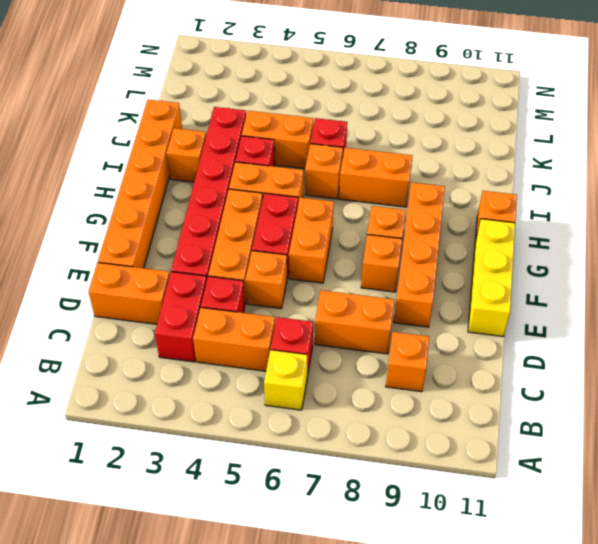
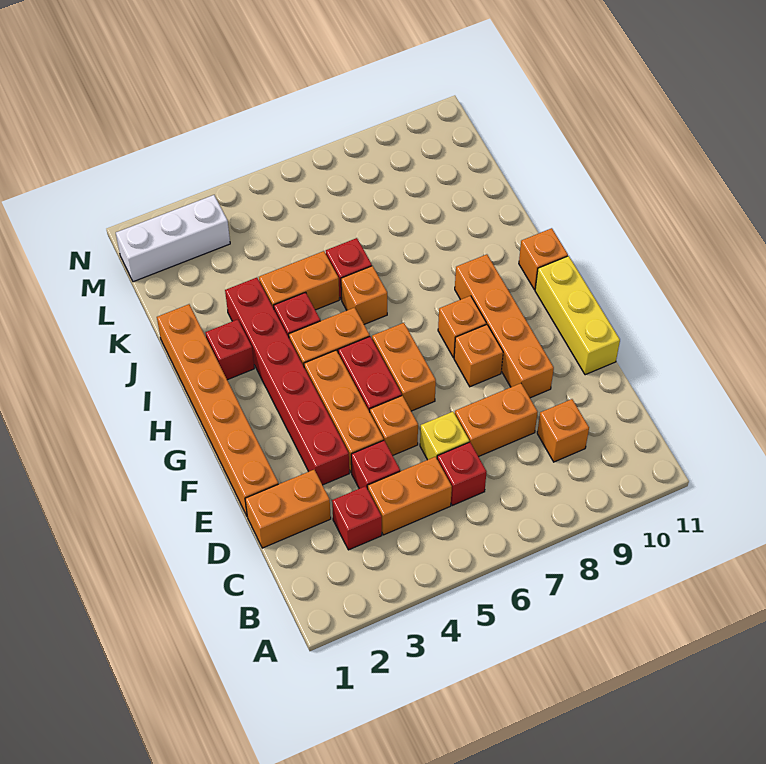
yellow brick B6 level 1 -> yellow brick D6 level 1
red brick C3:D3 level 1 -> red brick C3 level 1
orange brick I2 level 1 -> red brick I2 level 1
orange brick I7:I8 level 1 -> none
none -> white brick M1:M3 level 1

